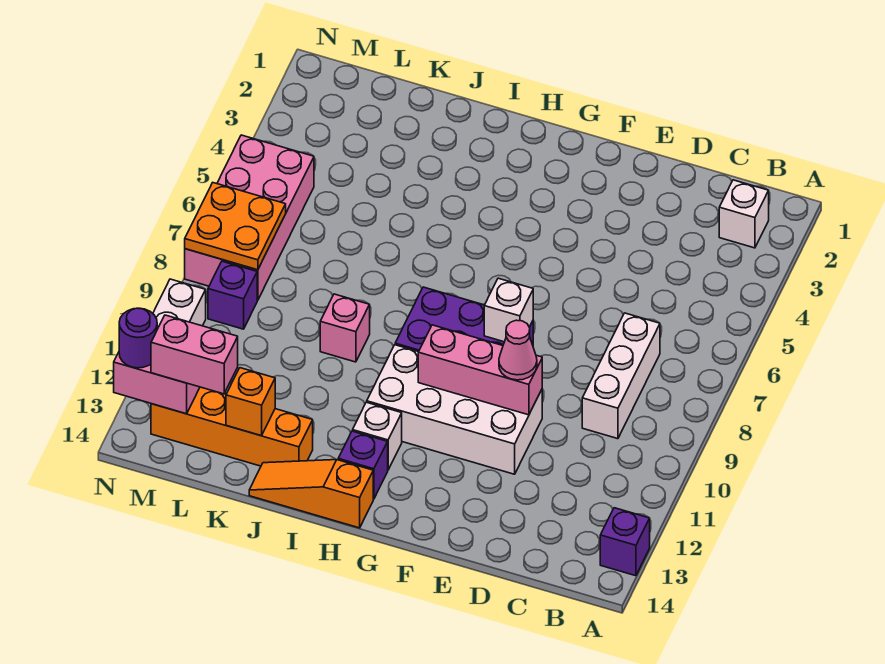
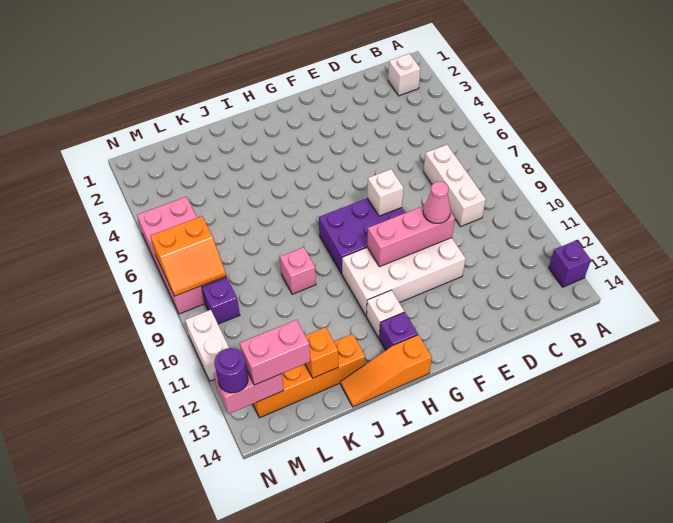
orange plate M7:N8 level 2 -> orange slope M7:N8 level 2 top 7

